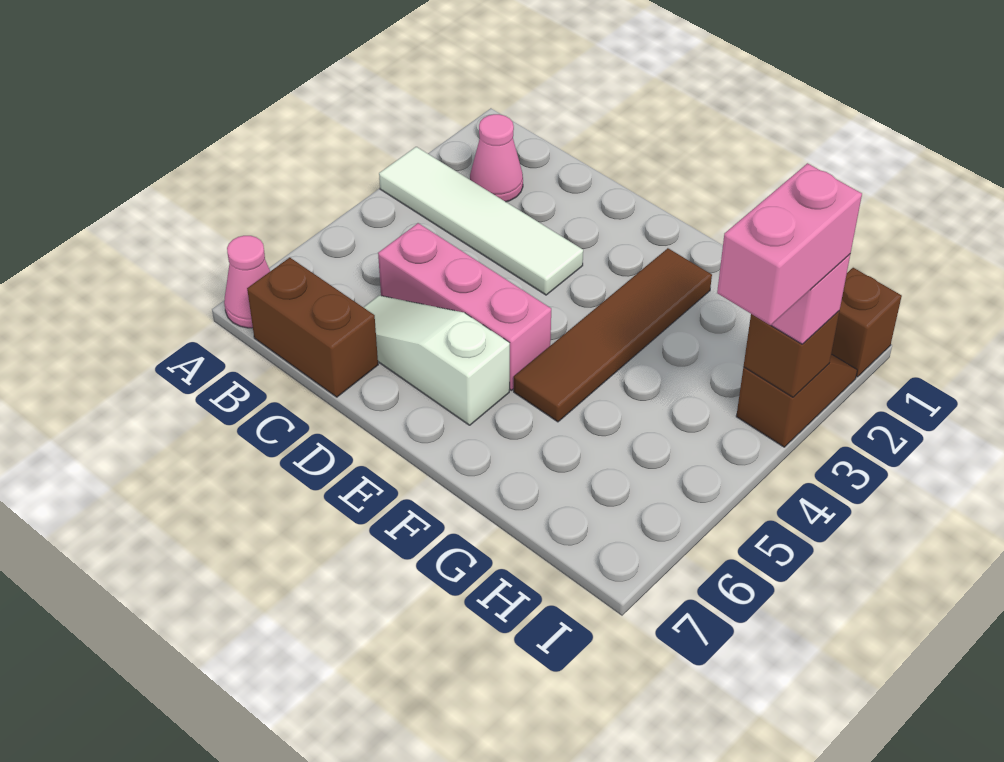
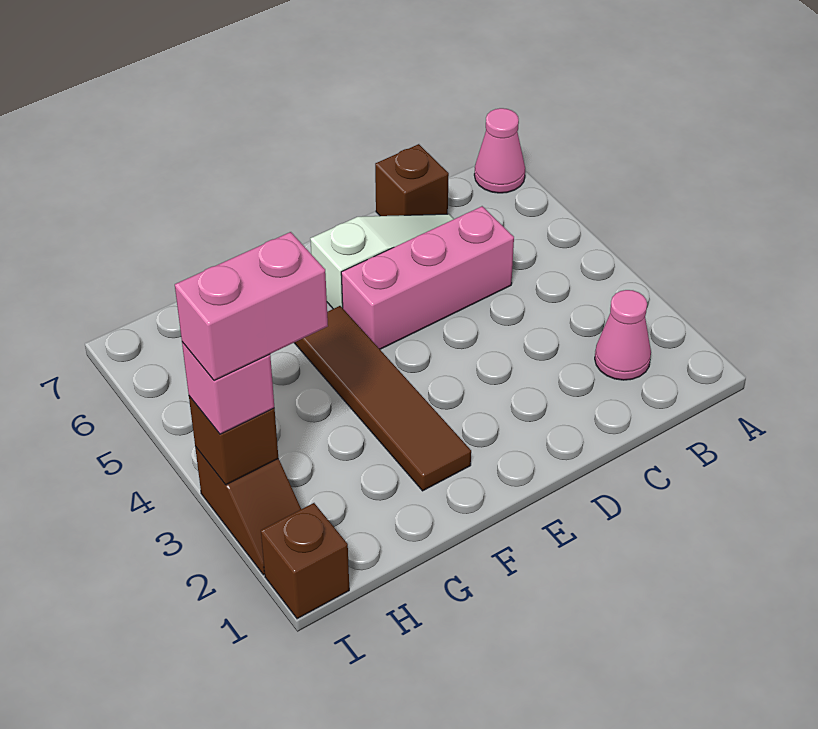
white tile A3:D3 level 1 -> none
brown brick B7:C7 level 1 -> brown brick C7 level 1
pink brick I3:I4 level 4 -> pink brick H3:I3 level 4

